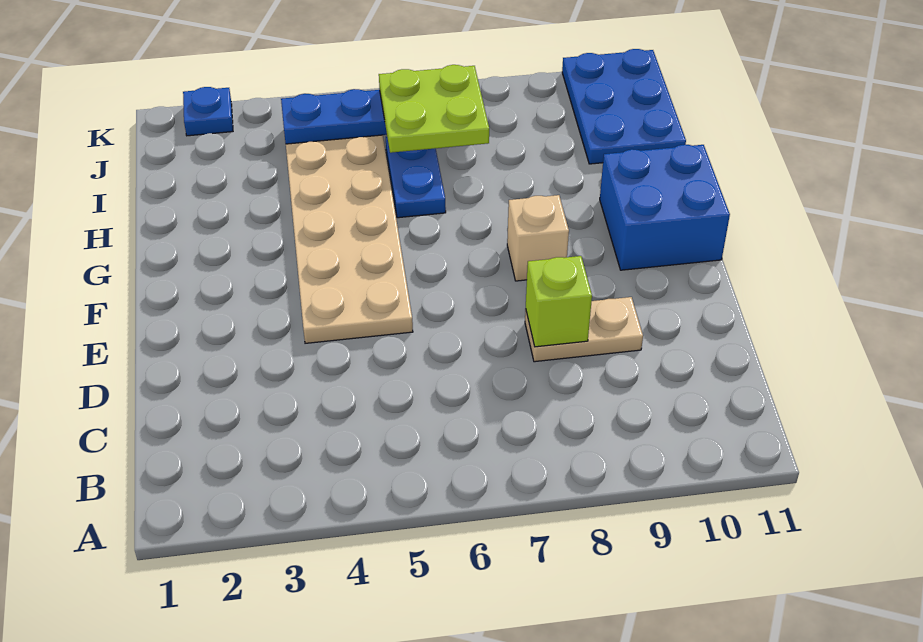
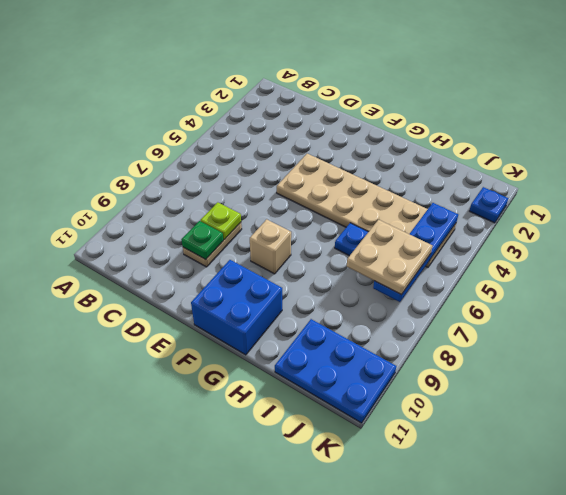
lime brick D8 level 2 -> lime plate D8 level 2
none -> green plate D9 level 2
lime plate I6:J7 level 3 -> tan plate I6:J7 level 3

